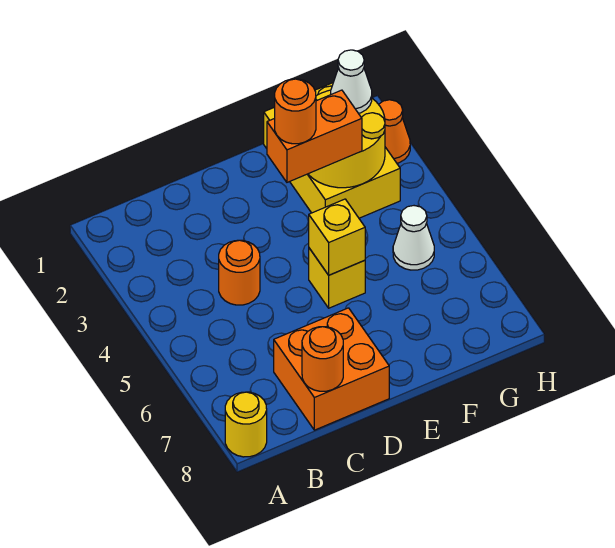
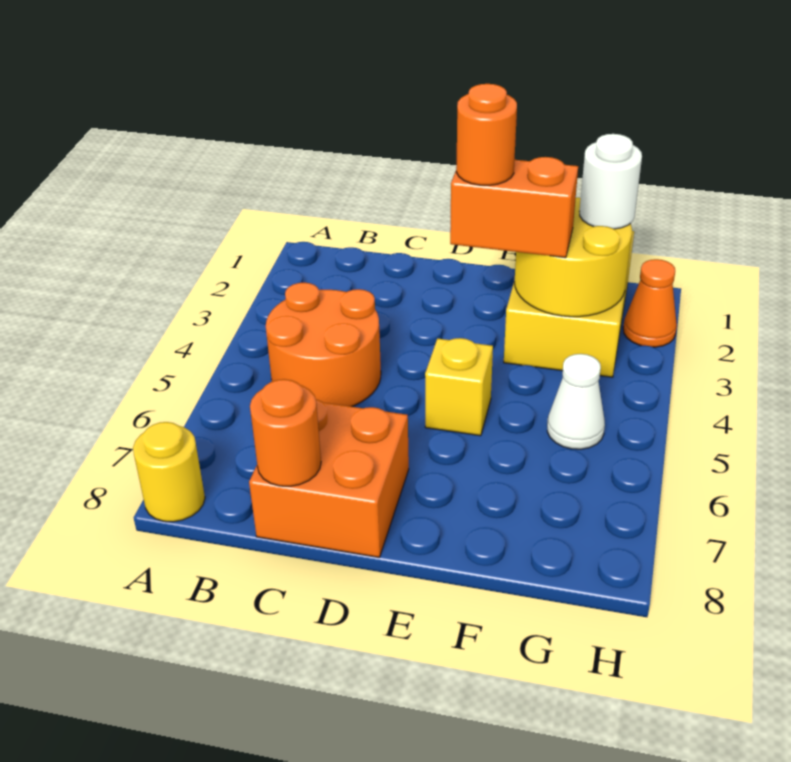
orange round brick C4 level 1 -> orange round brick B4:C5 level 1
yellow brick E5 level 2 -> none
white cone G2 level 3 -> white round brick G2 level 3

